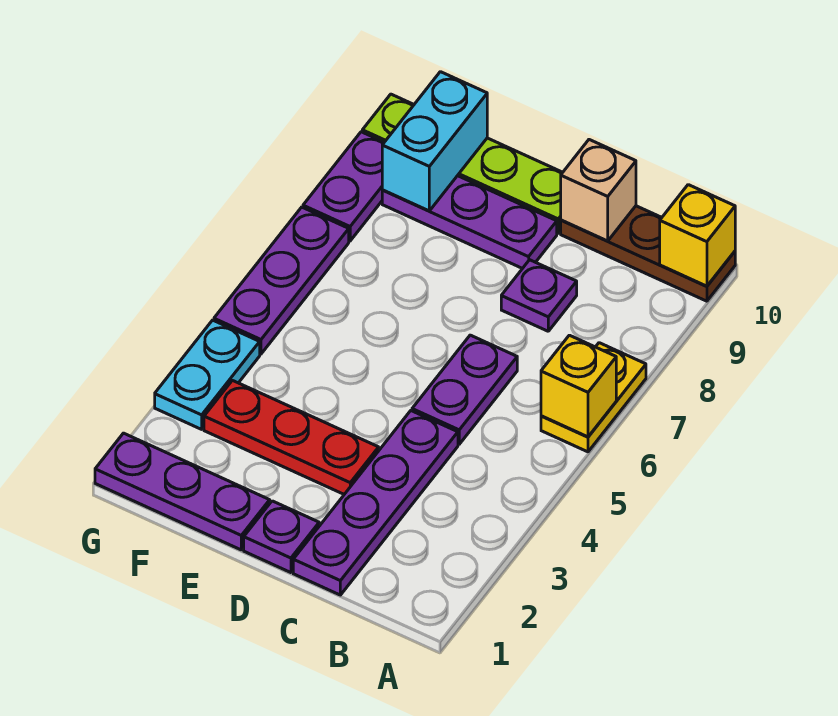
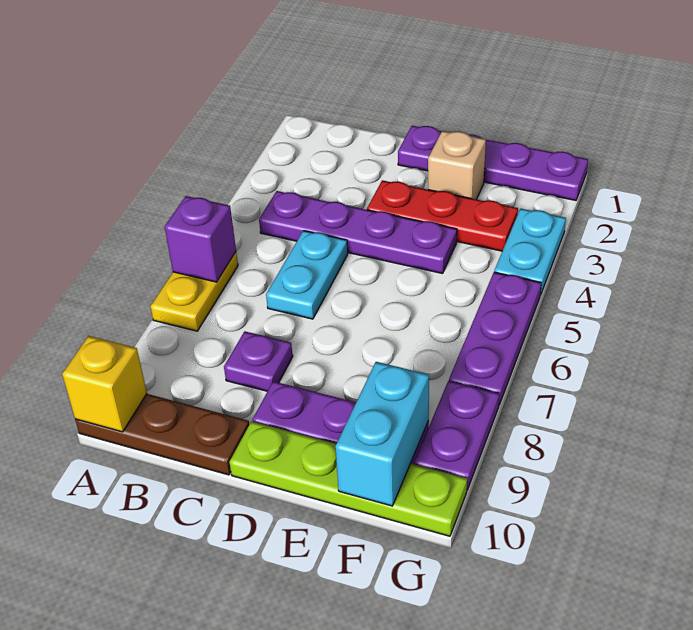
yellow brick A6 level 2 -> purple brick A6 level 2
purple plate C1:C4 level 1 -> purple plate B4:E4 level 1
purple plate C5:C6 level 1 -> cyan plate C5:C6 level 1
tan brick C10 level 2 -> tan brick E2 level 1

